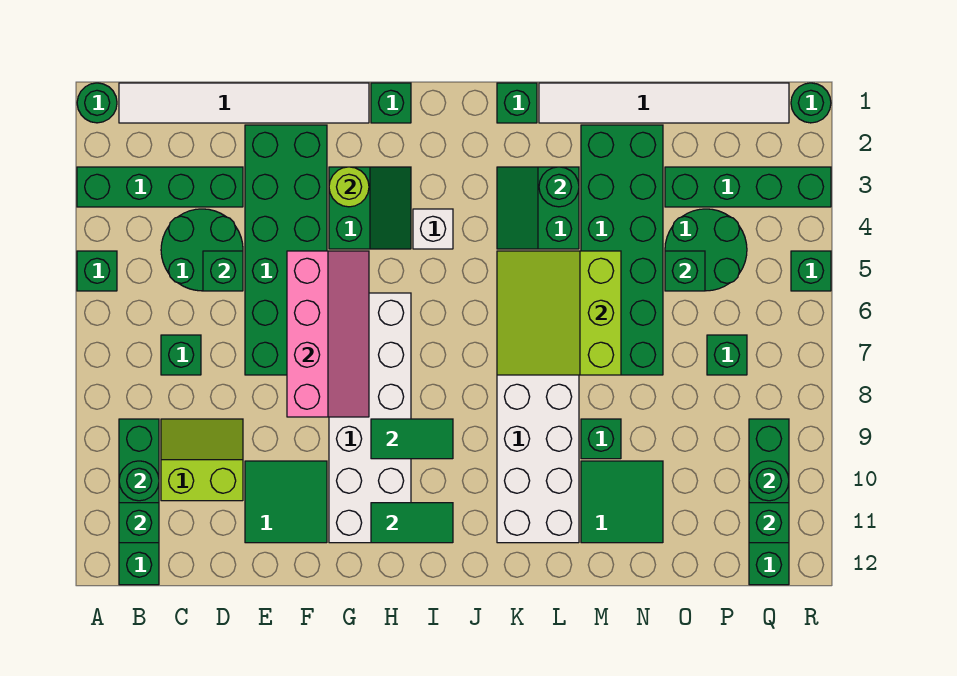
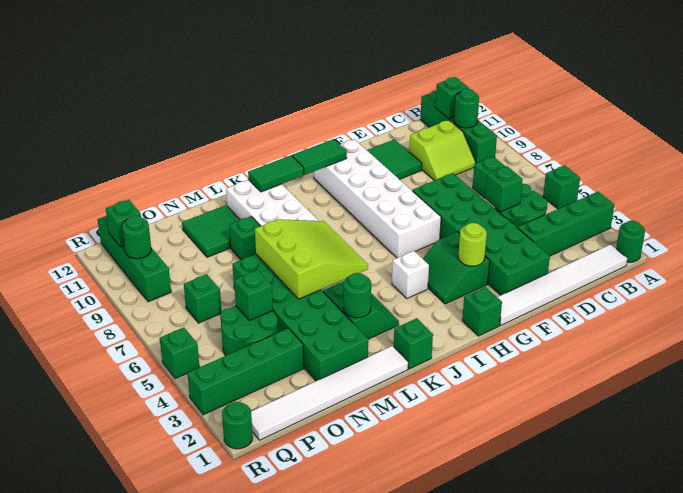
pink slope F5:G8 level 2 top F -> none
green tile H9:I9 level 2 -> green tile J11:K11 level 2

